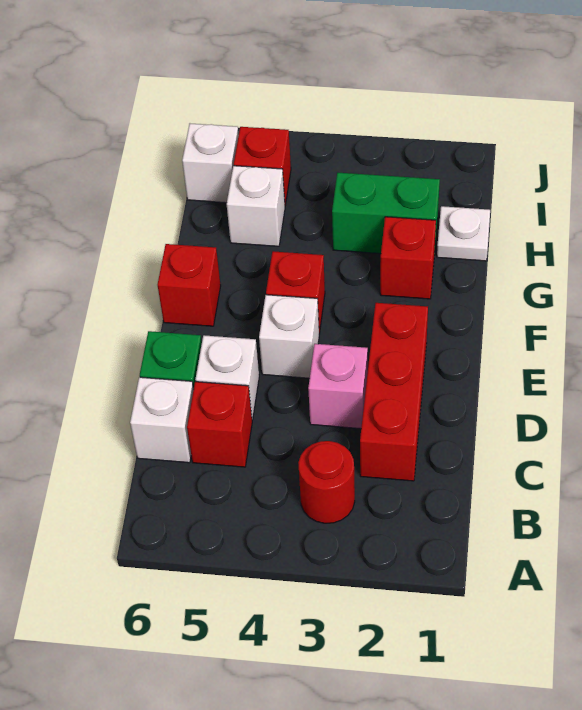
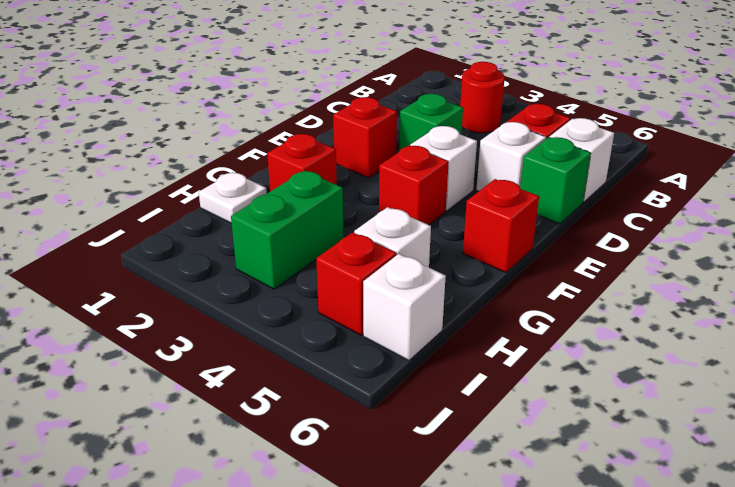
red brick C2:E2 level 1 -> red brick E2 level 1
pink brick D3 level 1 -> green brick D3 level 1
green brick H2:H3 level 1 -> green brick H3:I3 level 1

